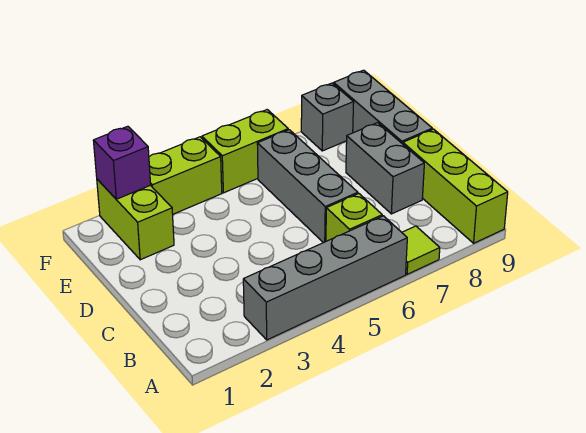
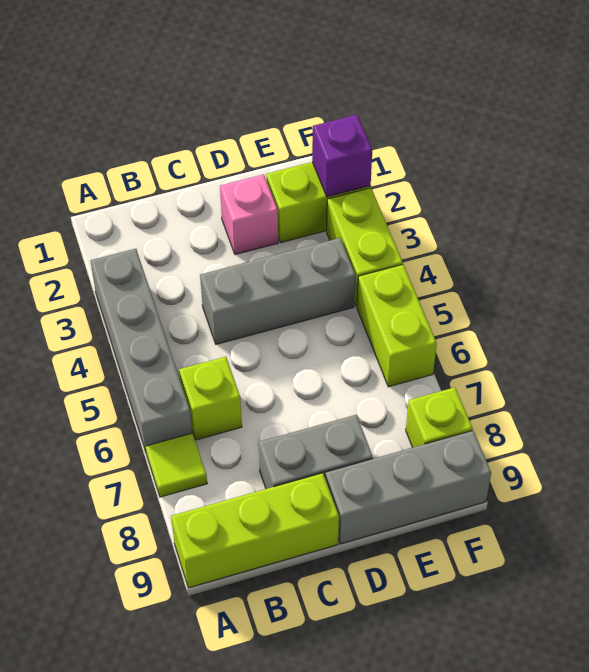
grey brick C6:E6 level 1 -> grey brick C4:E4 level 1
none -> pink brick D2 level 1
grey brick F8 level 1 -> lime brick F8 level 1

